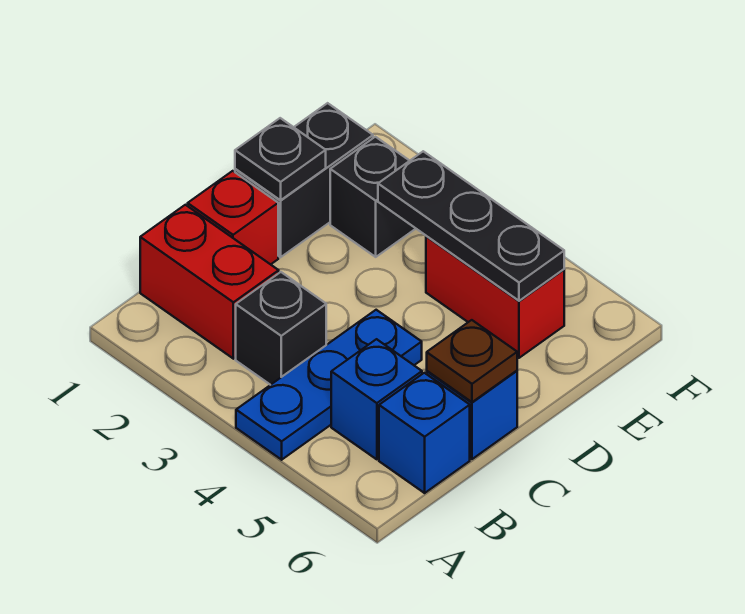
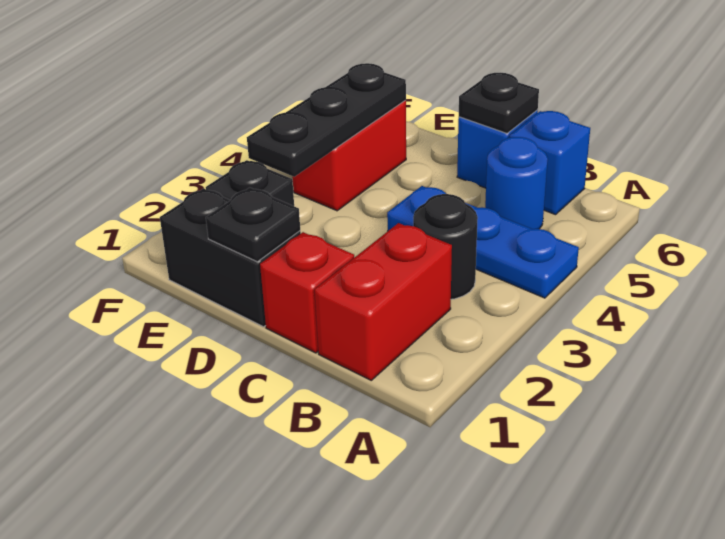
black brick B3 level 1 -> black round brick B3 level 1
blue brick B5 level 1 -> blue round brick B5 level 1
brown plate C6 level 2 -> black plate C6 level 2

